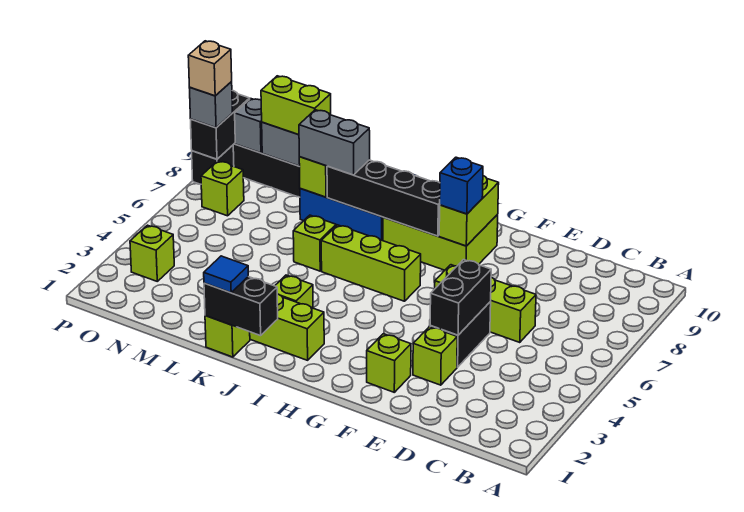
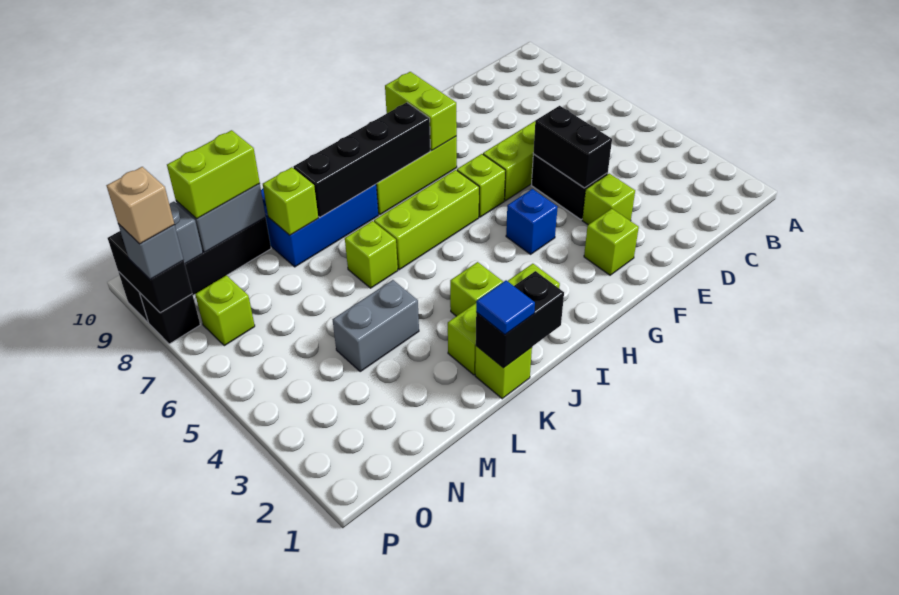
blue brick G8 level 3 -> blue brick G4 level 1
grey brick K8:L8 level 3 -> grey brick L4:M4 level 1
lime brick O3 level 1 -> lime brick G6 level 1

